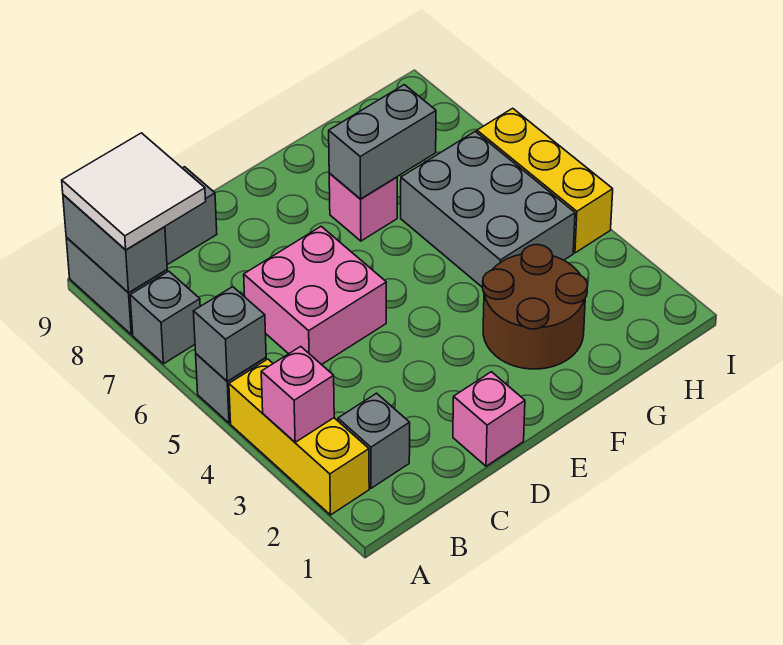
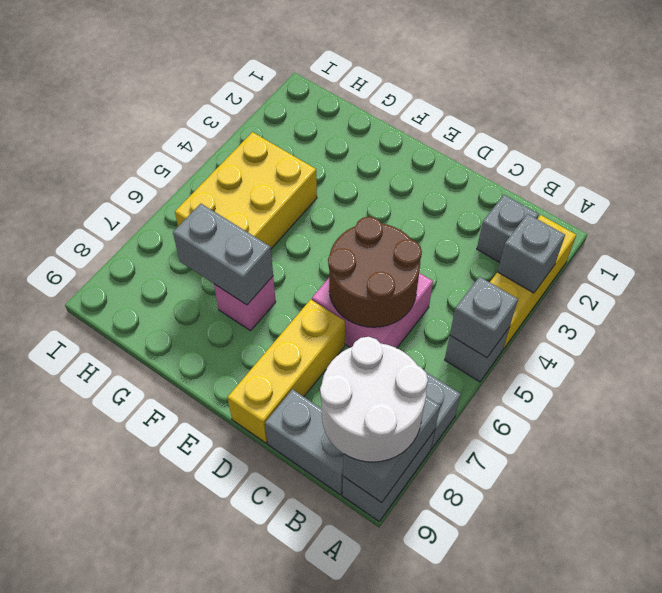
pink brick A3 level 2 -> grey brick A3 level 2
white tile A8:B9 level 3 -> white round brick A8:B9 level 3
pink brick D1 level 1 -> none
brown round brick F2:G3 level 1 -> brown round brick C5:D6 level 2
grey brick G4:H6 level 1 -> yellow brick G4:H6 level 1
yellow brick I4:I6 level 1 -> yellow brick D7:D9 level 1

